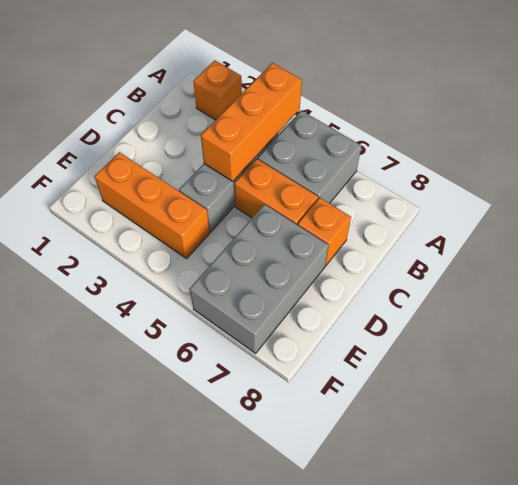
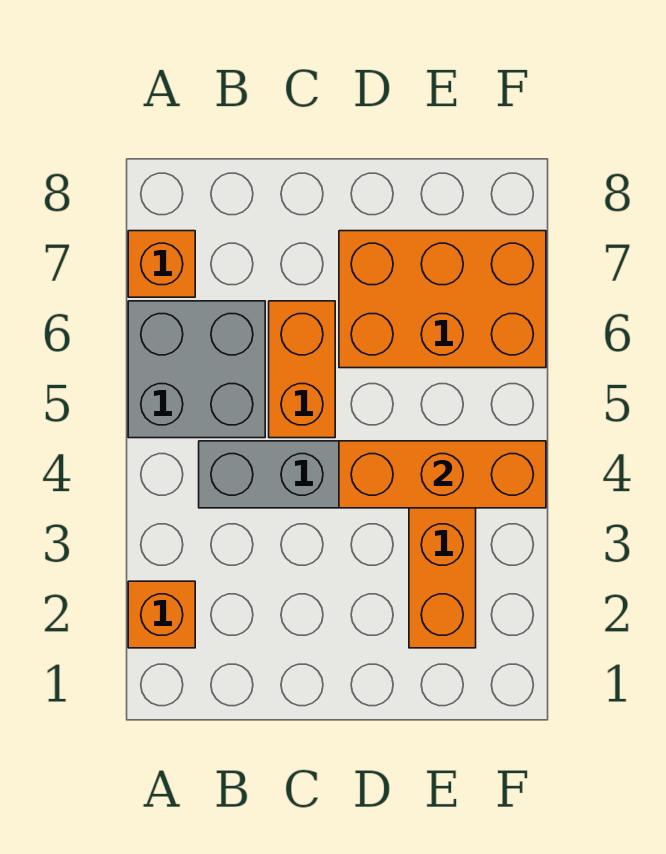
orange brick A4:C4 level 2 -> orange brick D4:F4 level 2
orange brick C7 level 1 -> orange brick A7 level 1
grey brick D6:F7 level 1 -> orange brick D6:F7 level 1

